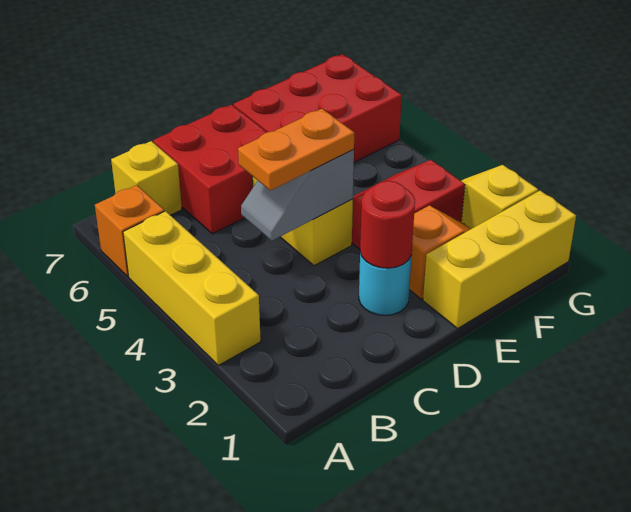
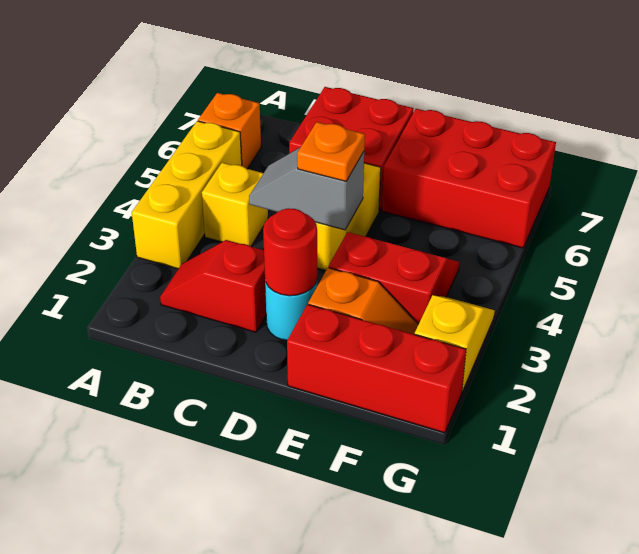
none -> red slope B2:C2 level 1 top C
yellow brick B7 level 1 -> yellow brick B4 level 1
orange plate C4:D4 level 3 -> orange plate D4 level 3
yellow brick E1:G1 level 1 -> red brick E1:G1 level 1

